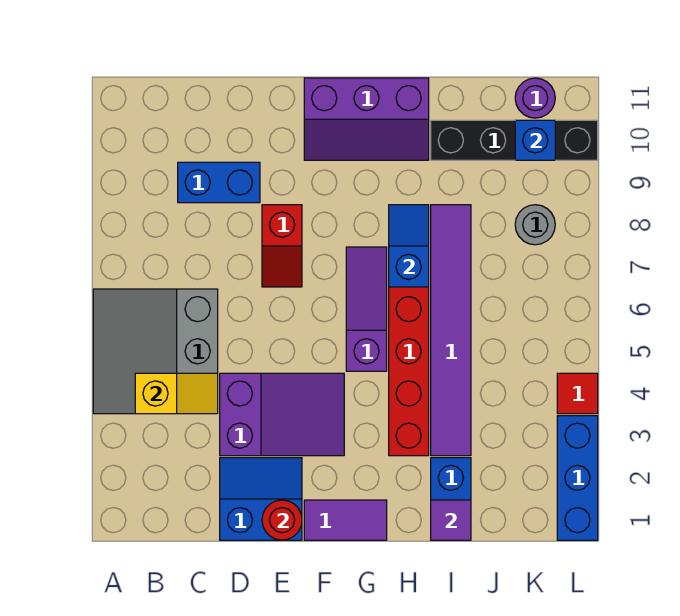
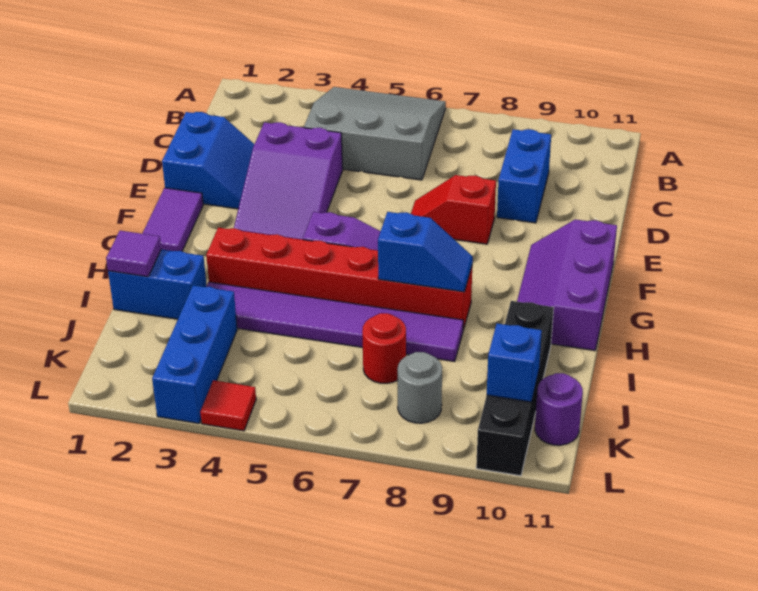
yellow slope B4:C4 level 2 top B -> none
red round brick E1 level 2 -> red round brick J7 level 1
blue brick L1:L3 level 1 -> blue brick J3:L3 level 1

